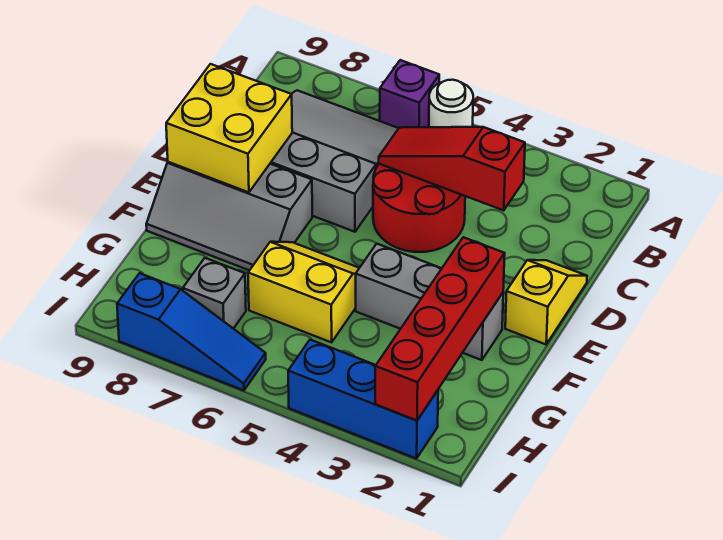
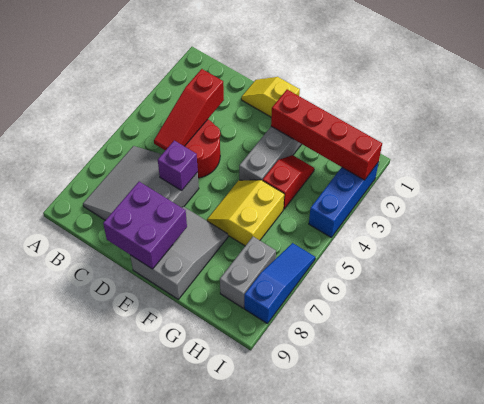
white round brick A5 level 1 -> none
purple brick A6 level 1 -> purple brick D6 level 2
yellow brick D8:E9 level 2 -> purple brick D8:E9 level 2
grey slope E7:F9 level 1 top E -> grey slope E7:F9 level 1 top 9
none -> red slope G3:G4 level 1 top 4
grey brick H7 level 1 -> grey brick H7:H8 level 1

